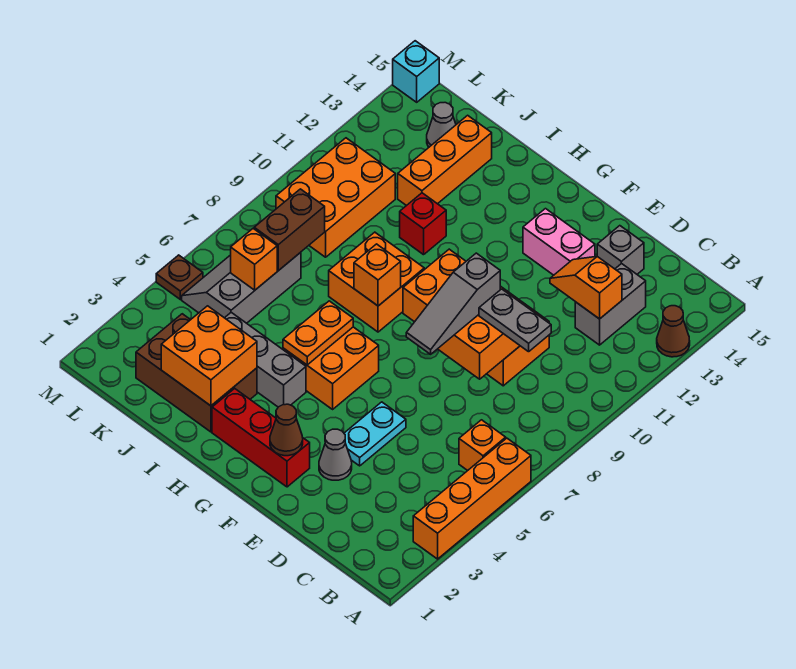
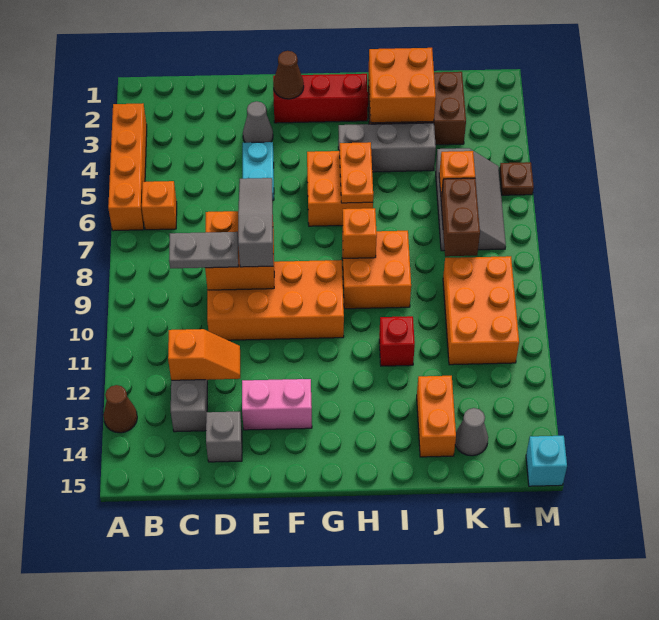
orange brick J12:J14 level 1 -> orange brick J13:J14 level 1

